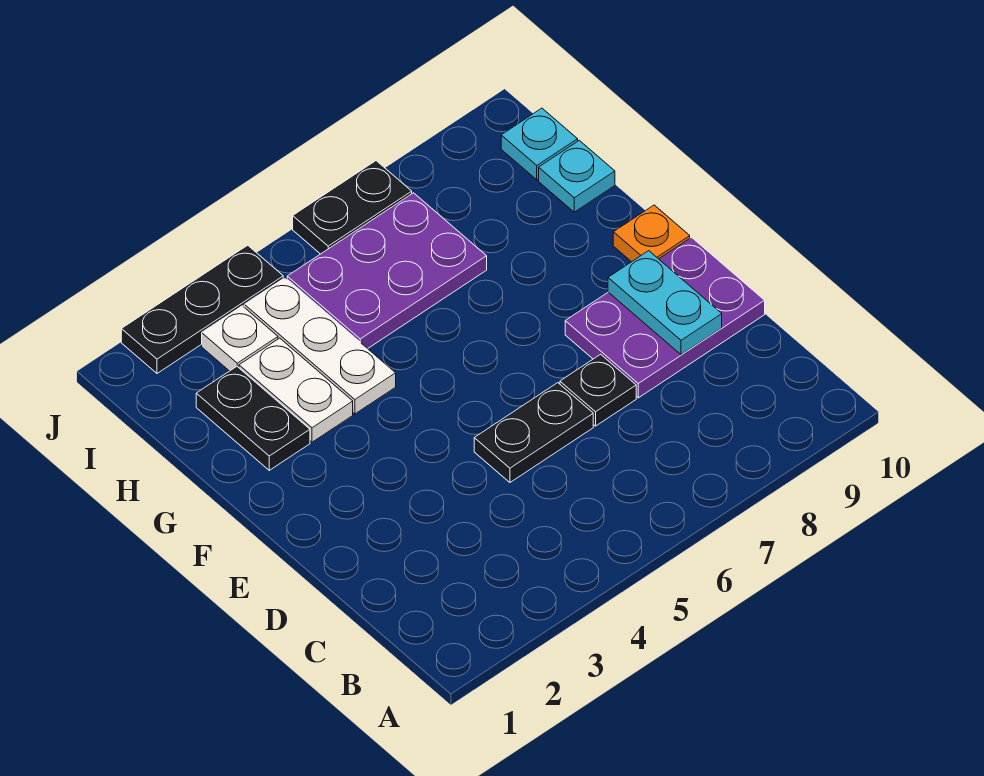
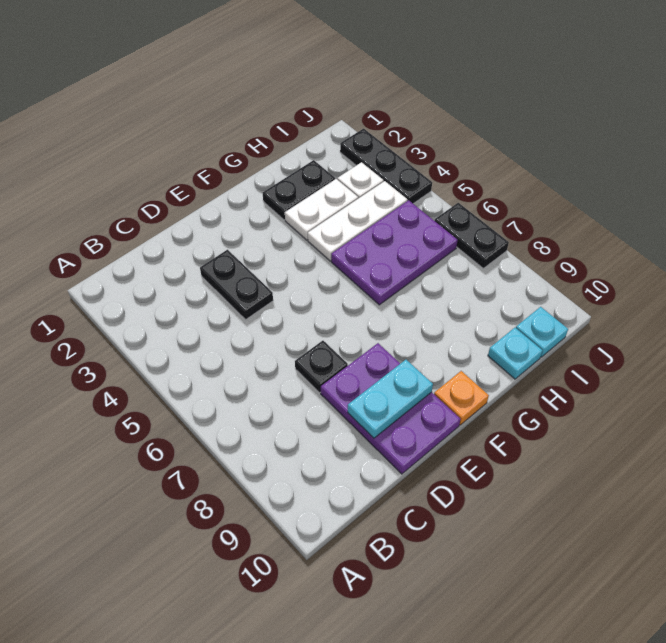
black plate D5:D6 level 1 -> black plate D3:D4 level 1
purple plate H5:I7 level 1 -> purple plate G5:I6 level 1

